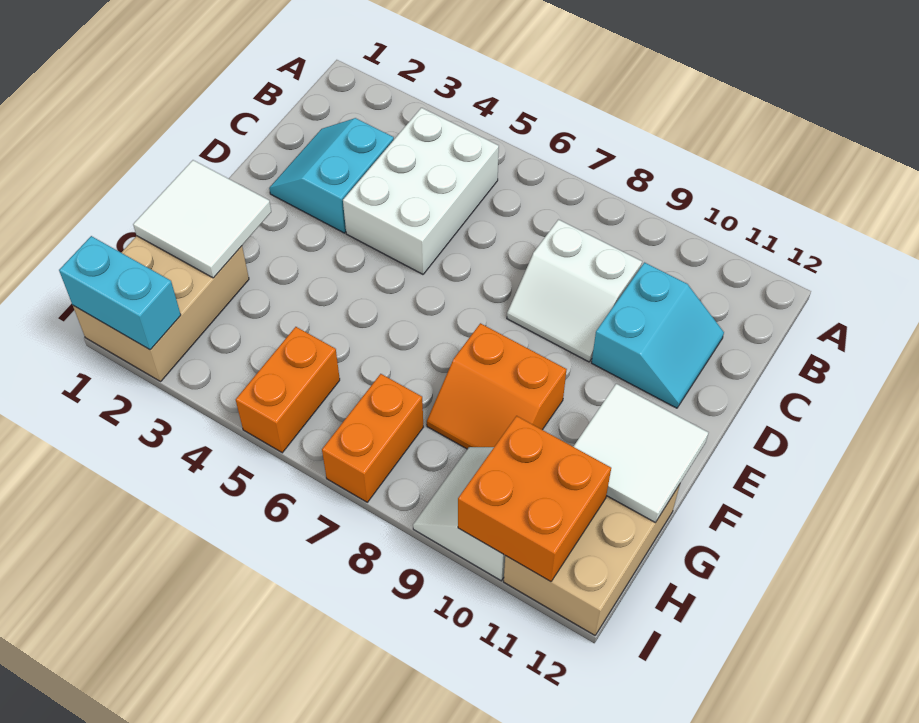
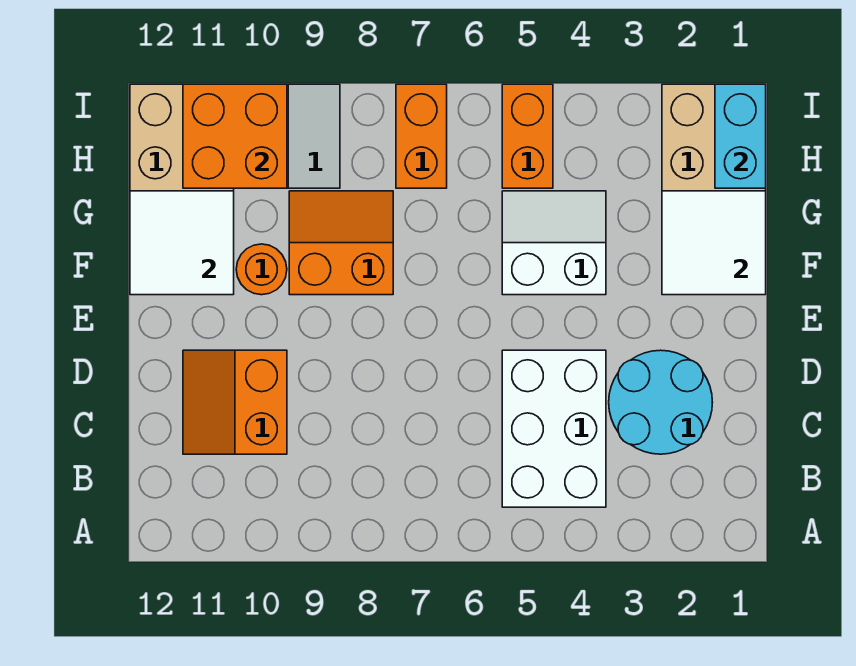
cyan slope C2:D3 level 1 top 3 -> cyan round brick C2:D3 level 1
white slope C8:D9 level 1 top C -> white slope F4:G5 level 1 top F
cyan slope C10:D11 level 1 top 10 -> orange slope C10:D11 level 1 top 10
none -> orange round brick F10 level 1
cyan brick I1:I2 level 2 -> cyan brick H1:I1 level 2

